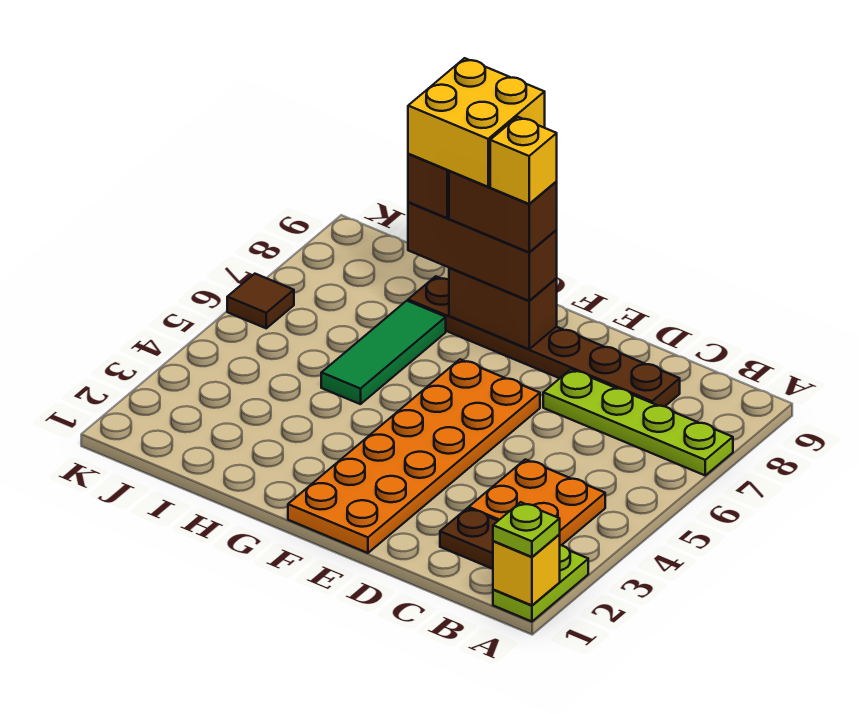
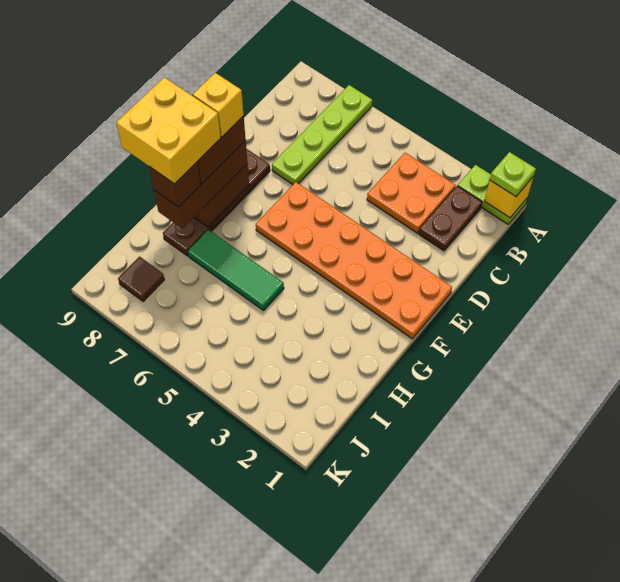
brown plate C8:H8 level 1 -> brown plate E8:H8 level 1
brown tile K6 level 1 -> brown tile J8 level 1

